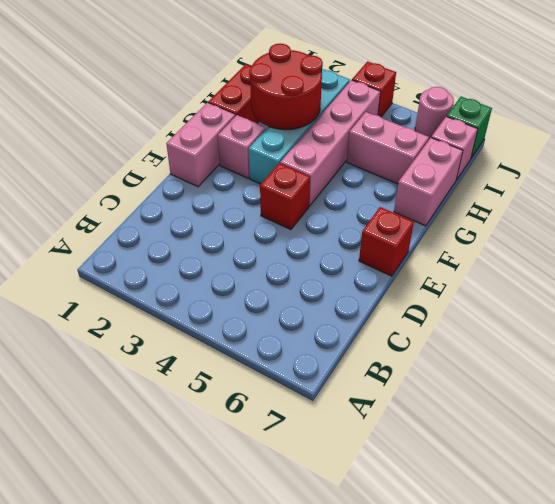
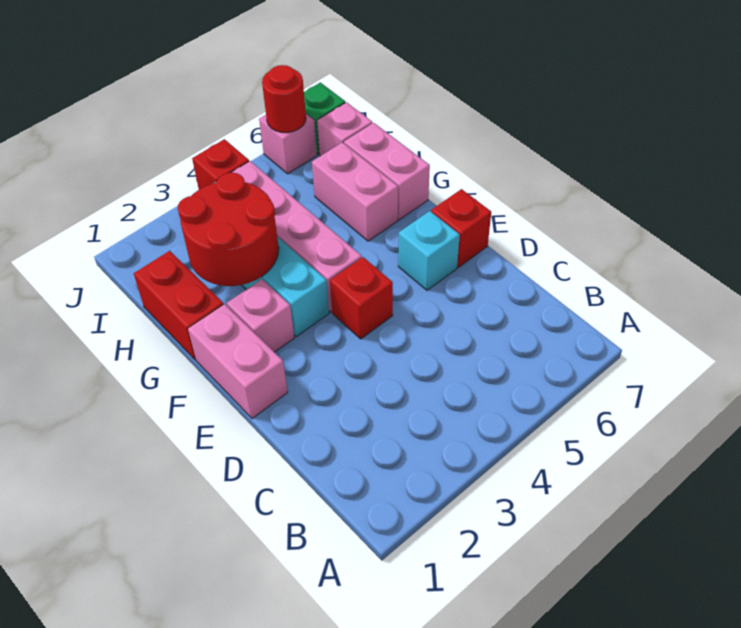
none -> cyan brick E6 level 1
pink brick H5:H6 level 1 -> pink brick G6:H6 level 1
pink round brick J6 level 1 -> pink brick J6 level 1
none -> red round brick J6 level 2

